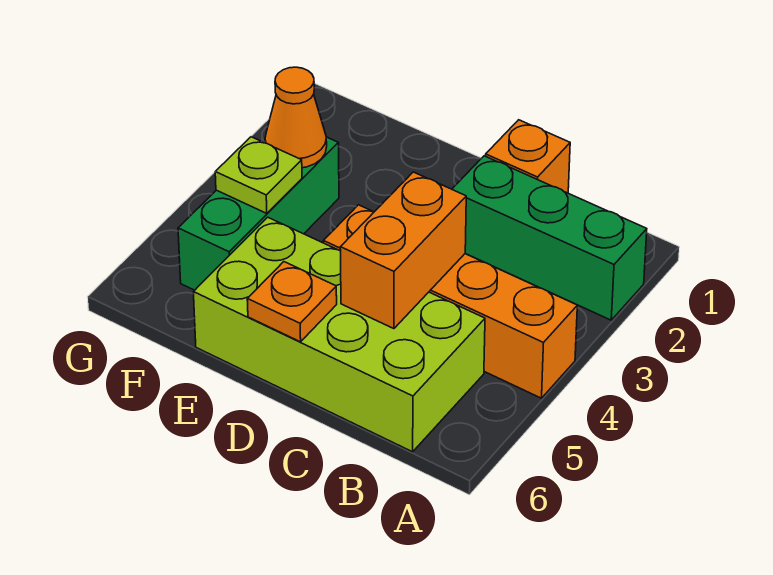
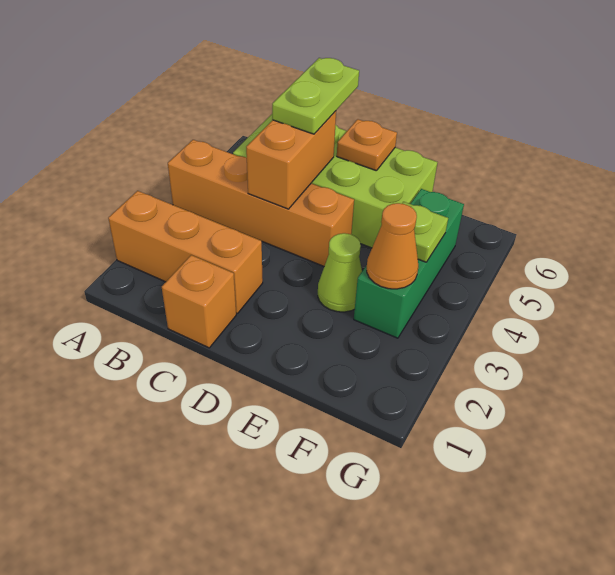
green brick A2:C2 level 1 -> orange brick A2:C2 level 1
none -> lime plate C5:C6 level 3
none -> lime cone E3 level 1

